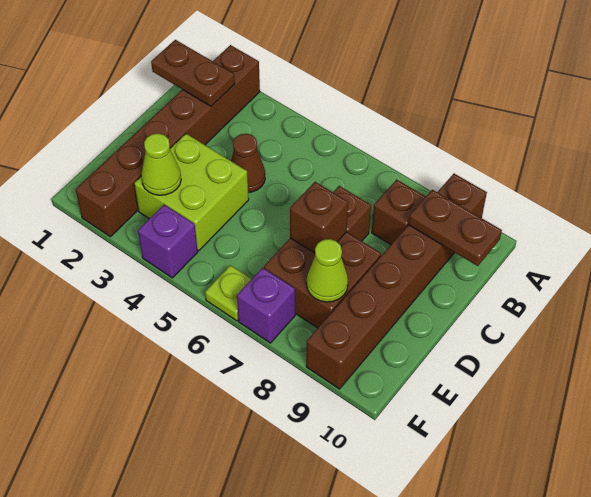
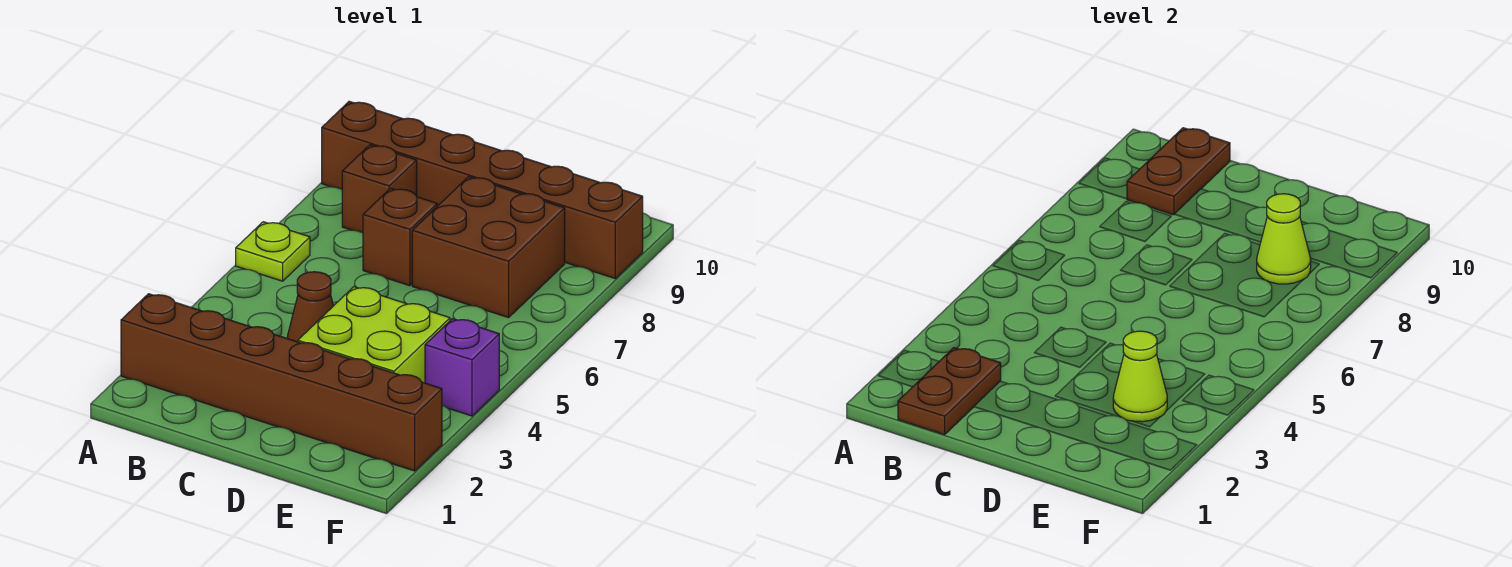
brown brick D7 level 2 -> none
lime plate F6 level 1 -> lime plate A6 level 1
purple brick F7 level 1 -> none

